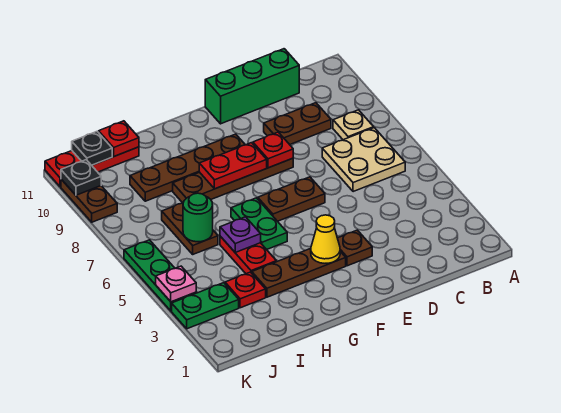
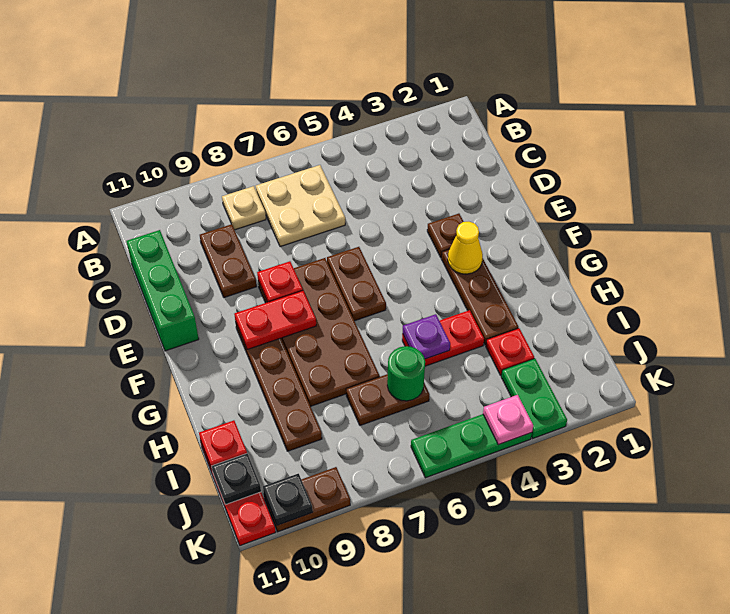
brown plate E8:H8 level 1 -> brown plate E7:H8 level 1
red plate F8:G8 level 2 -> red plate F8:F9 level 2
green plate G5:G6 level 1 -> none

